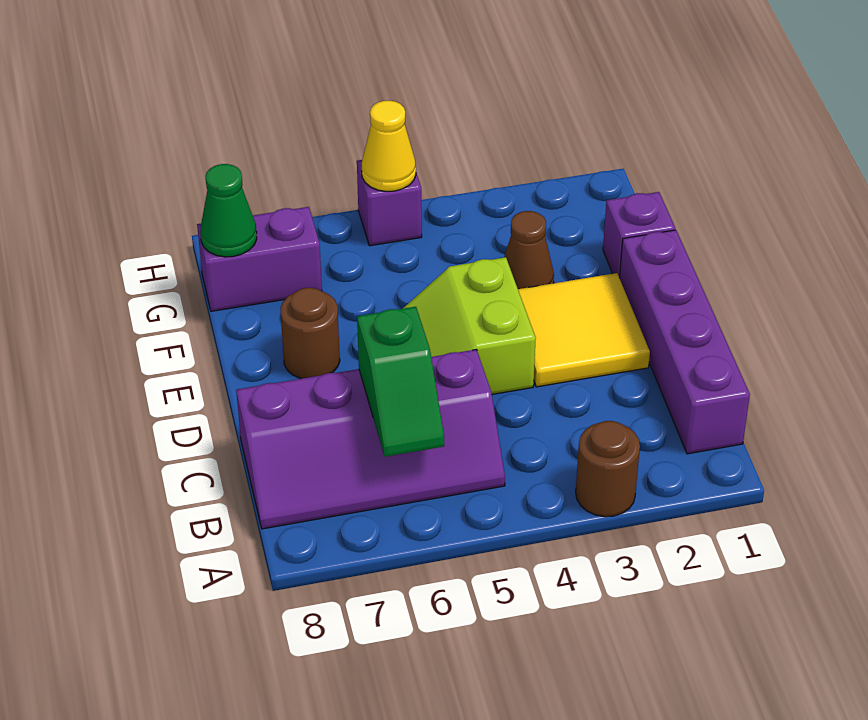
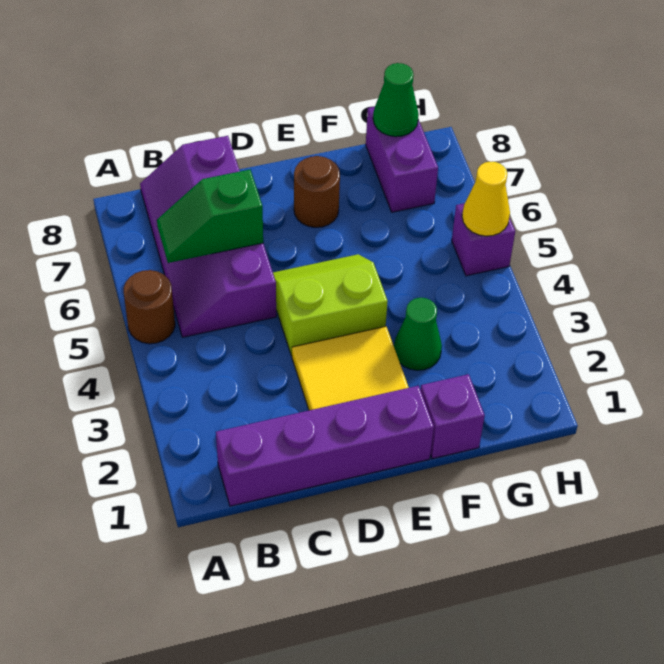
brown round brick A3 level 1 -> brown round brick A5 level 1
brown cone F3 level 1 -> green cone F3 level 1

